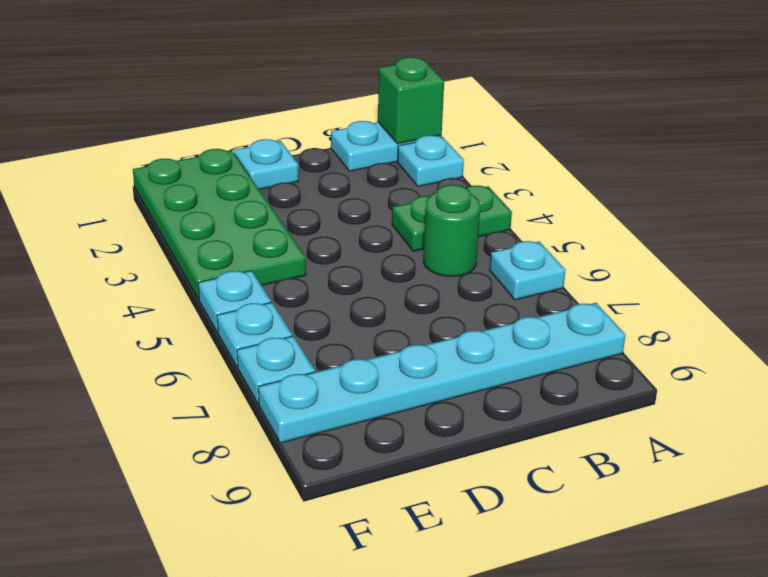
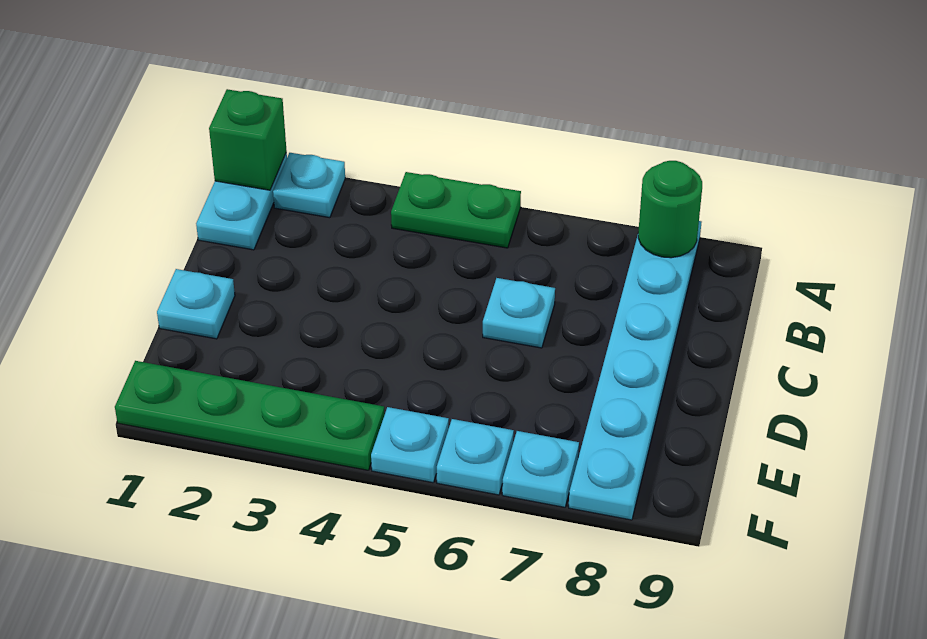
green plate A4:B4 level 1 -> green plate A4:A5 level 1
cyan plate A6 level 1 -> cyan plate C6 level 1
green round brick B5 level 1 -> green round brick A8 level 2
green plate E1:F4 level 1 -> green plate F1:F4 level 1

